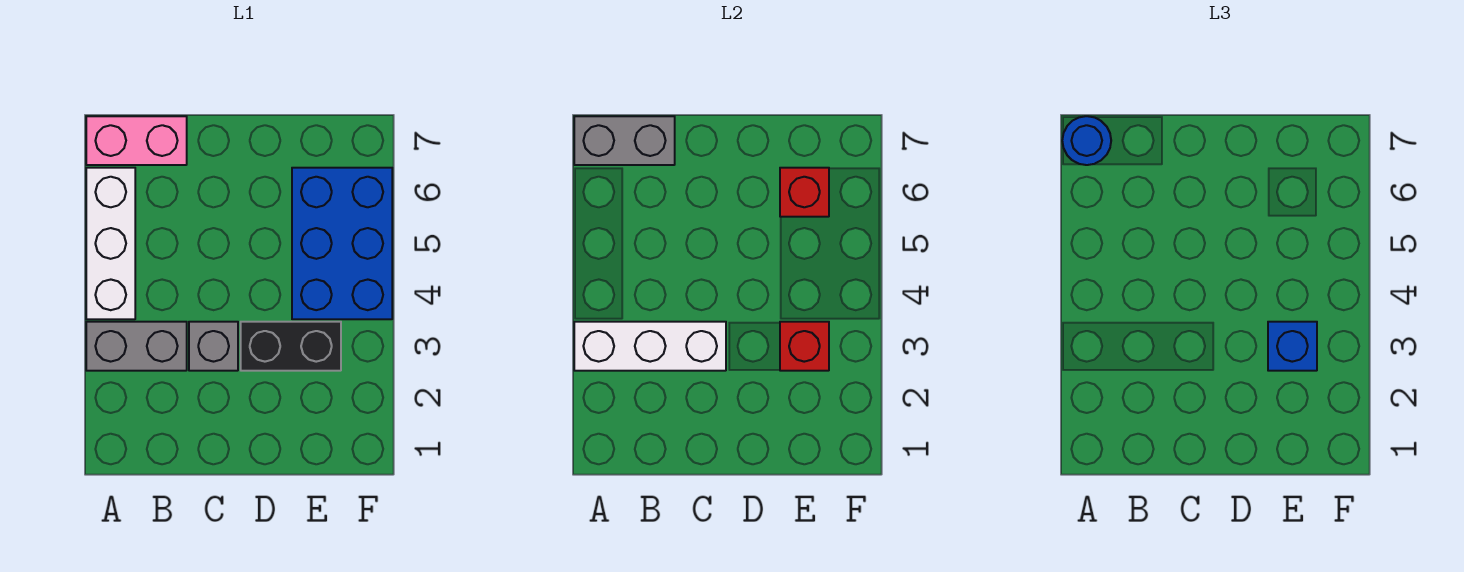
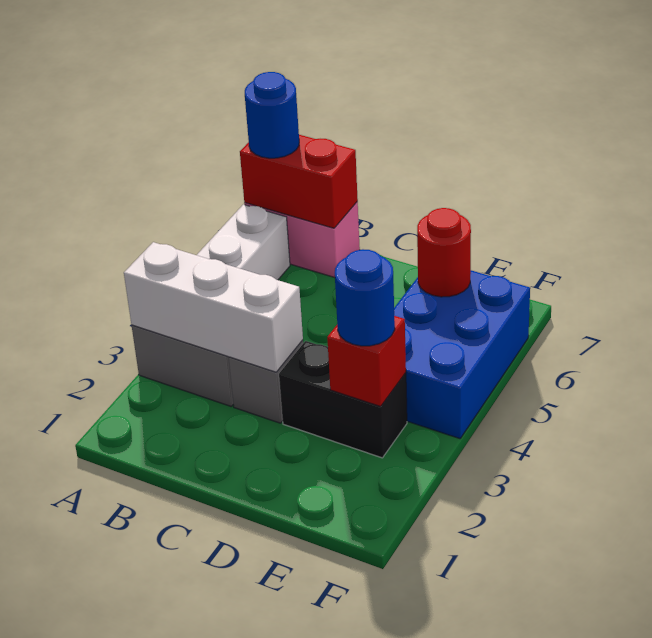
grey brick A7:B7 level 2 -> red brick A7:B7 level 2
blue brick E3 level 3 -> blue round brick E3 level 3
red brick E6 level 2 -> red round brick E6 level 2

